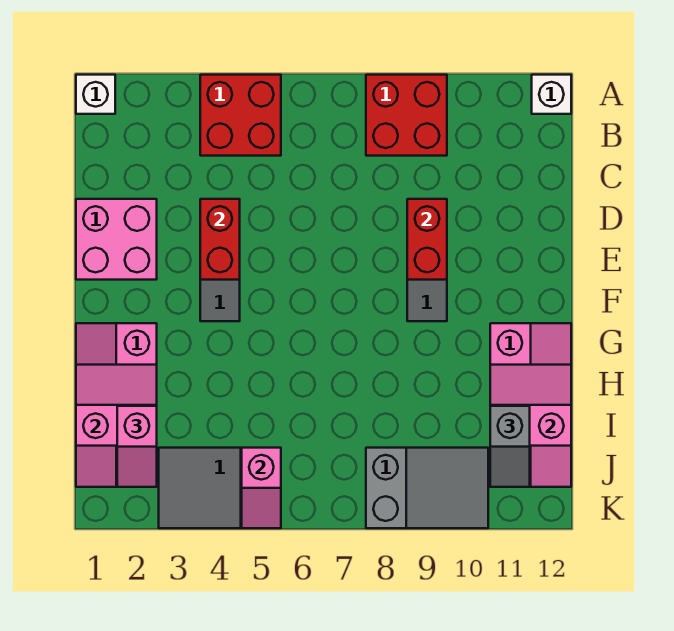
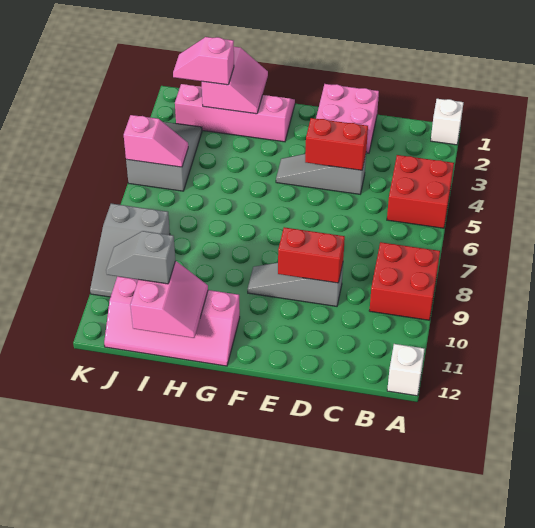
pink slope J5:K5 level 2 top J -> pink slope J5:K5 level 2 top K

